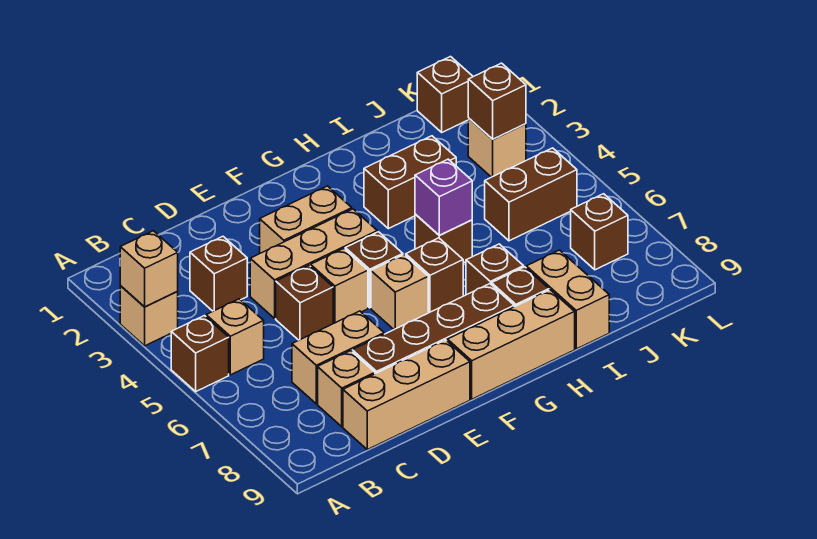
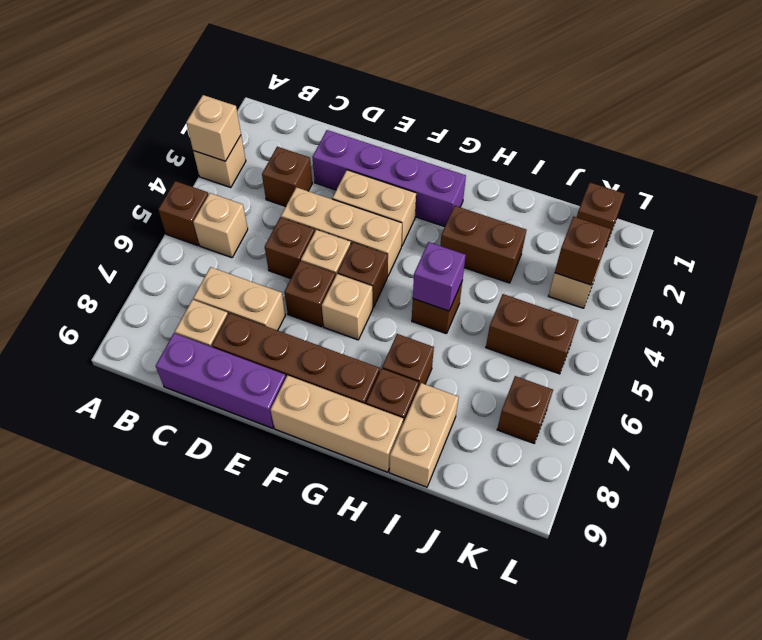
tan brick C9:E9 level 1 -> purple brick C9:E9 level 1
none -> purple brick D2:G2 level 1
brown brick G6 level 1 -> brown brick E6 level 1

